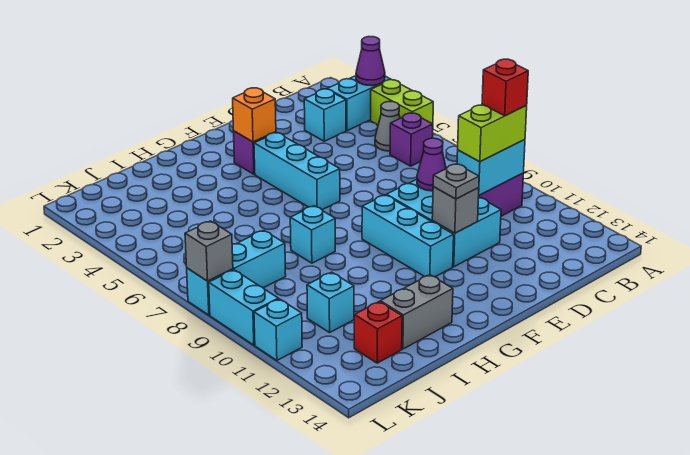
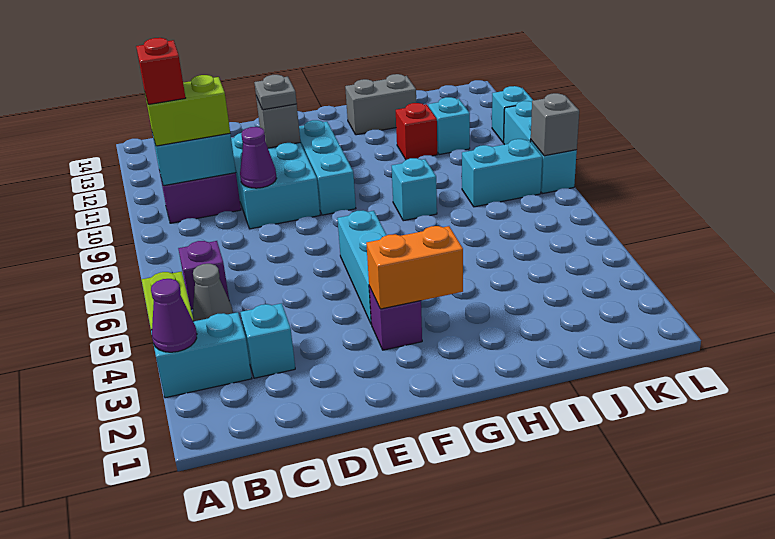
orange brick F3 level 2 -> orange brick F3:G3 level 2
red brick J13 level 1 -> red brick I11 level 1

